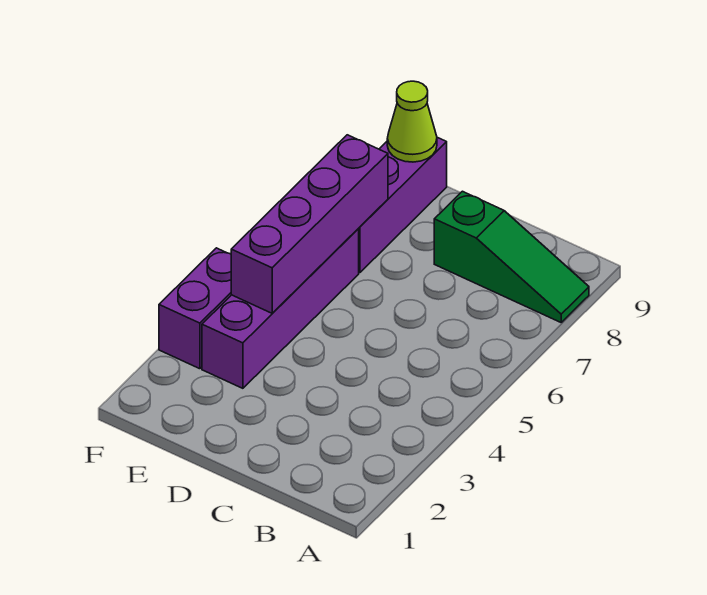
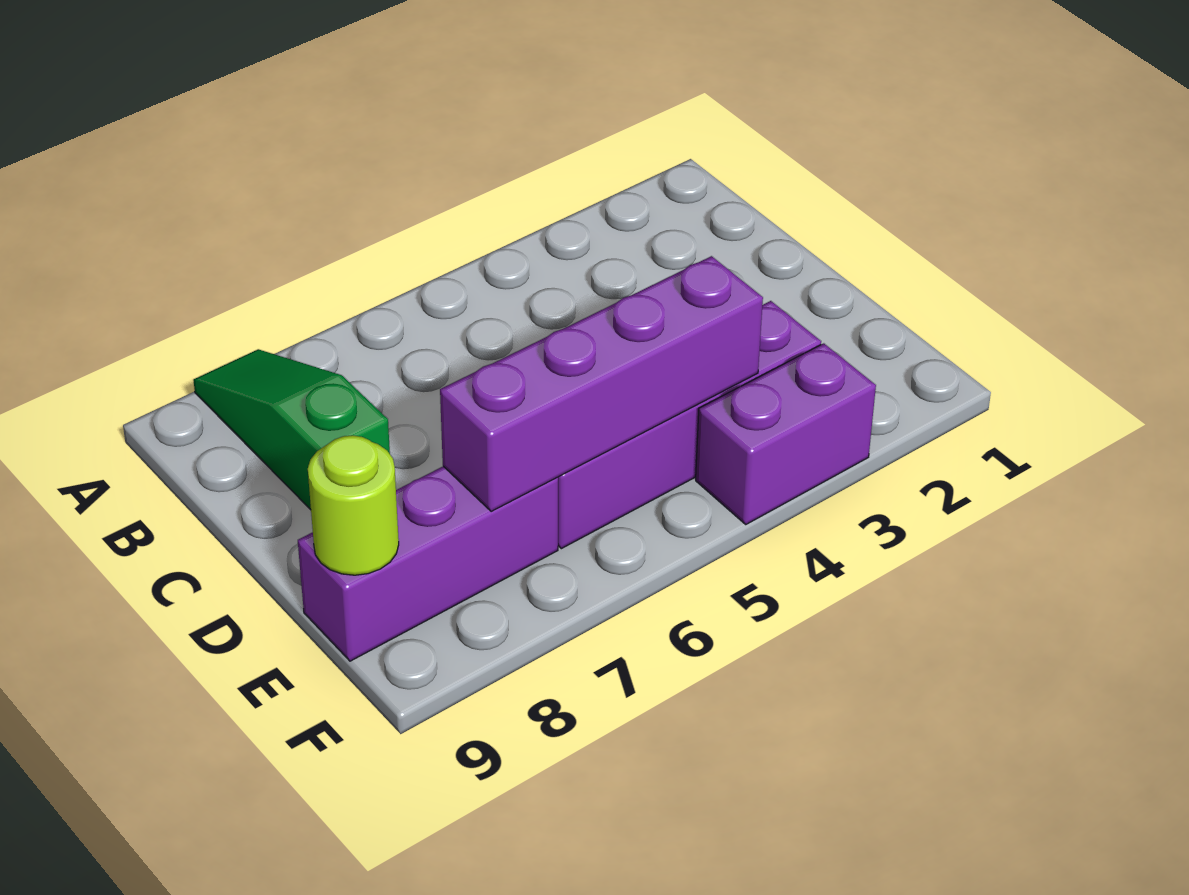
lime cone E9 level 2 -> lime round brick E9 level 2

